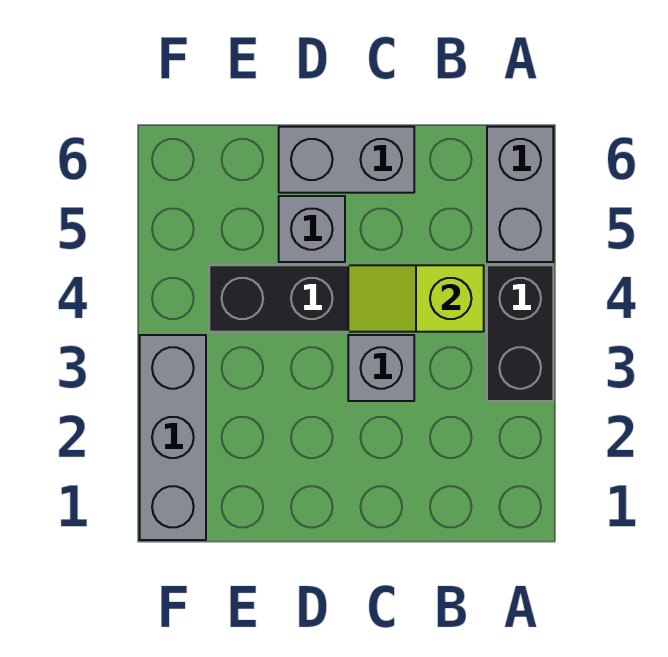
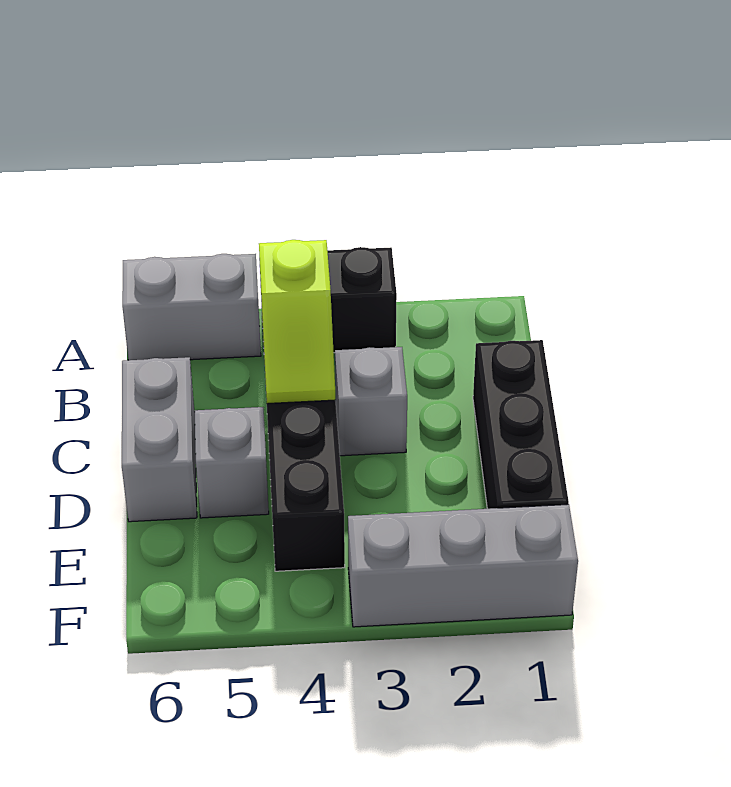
none -> black brick C1:E1 level 1

